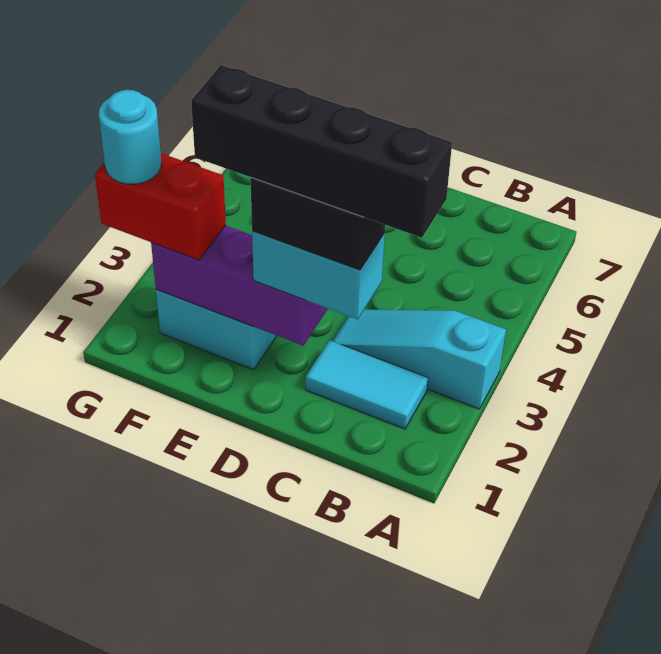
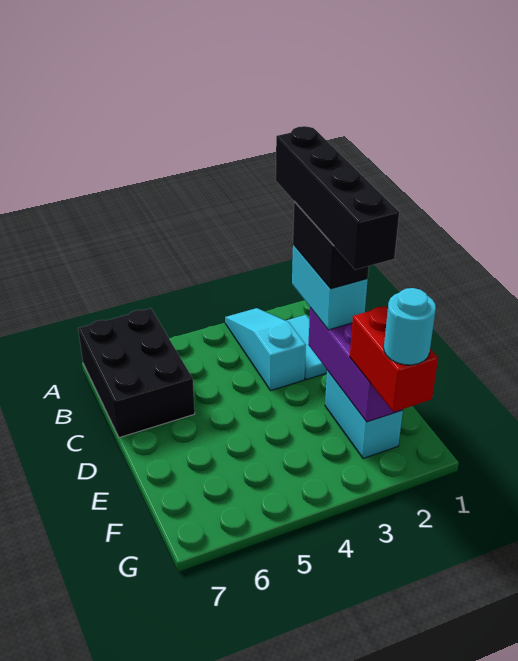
cyan slope A3:C3 level 1 top A -> cyan slope A3:C3 level 1 top C
none -> black brick A6:C7 level 1

